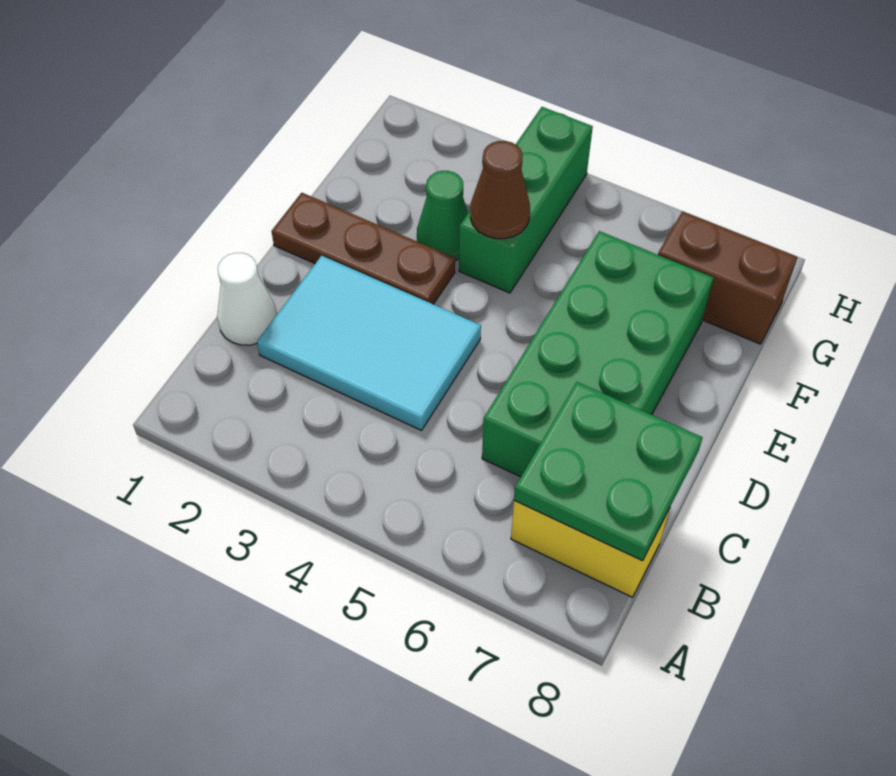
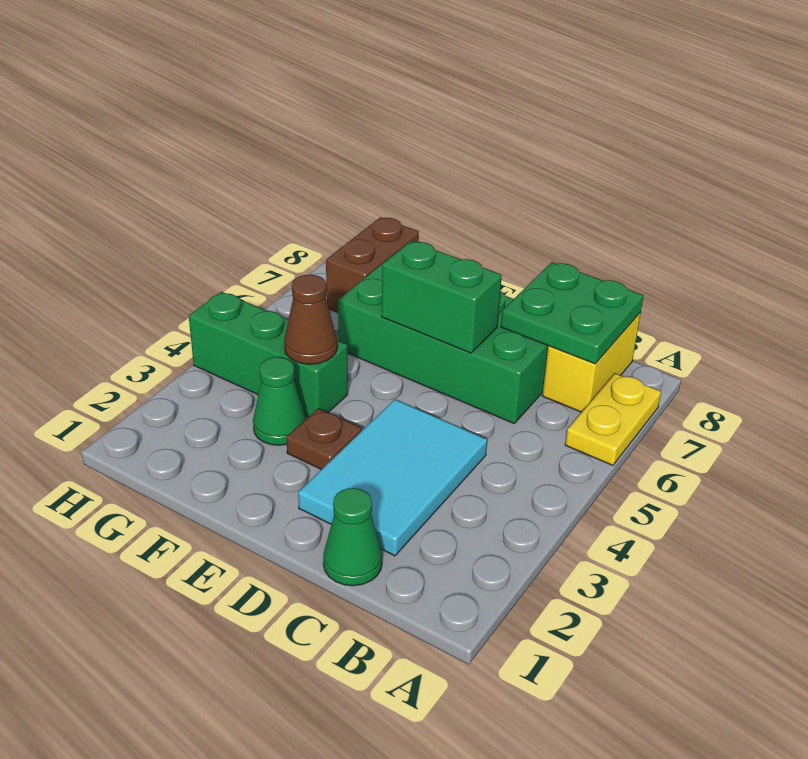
none -> yellow plate A6:A7 level 1
white cone C1 level 1 -> green cone C1 level 1
none -> green brick D6:E6 level 2
brown plate E1:E3 level 1 -> brown plate E3 level 1

